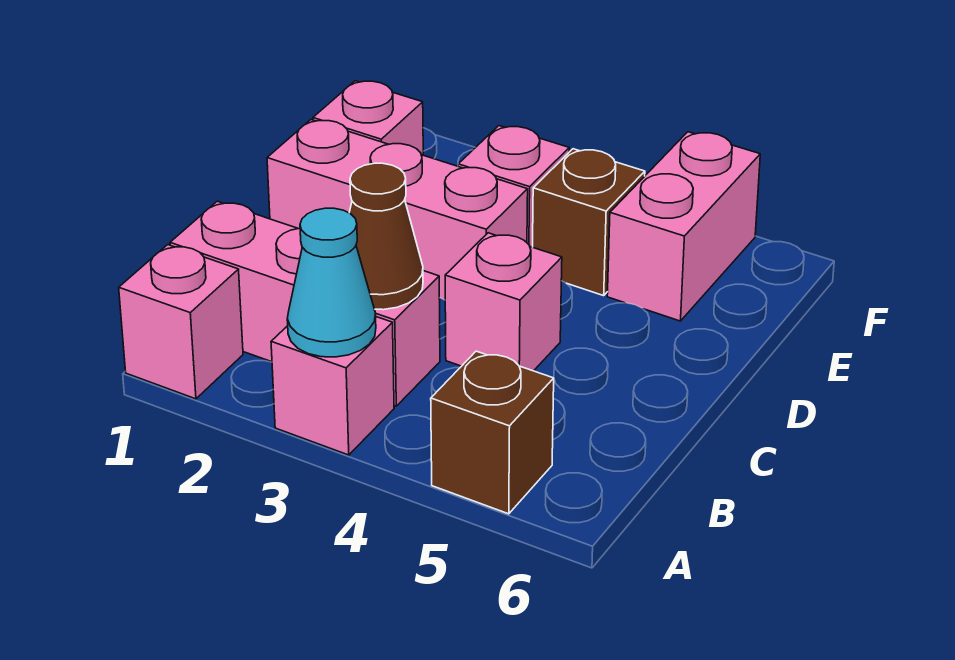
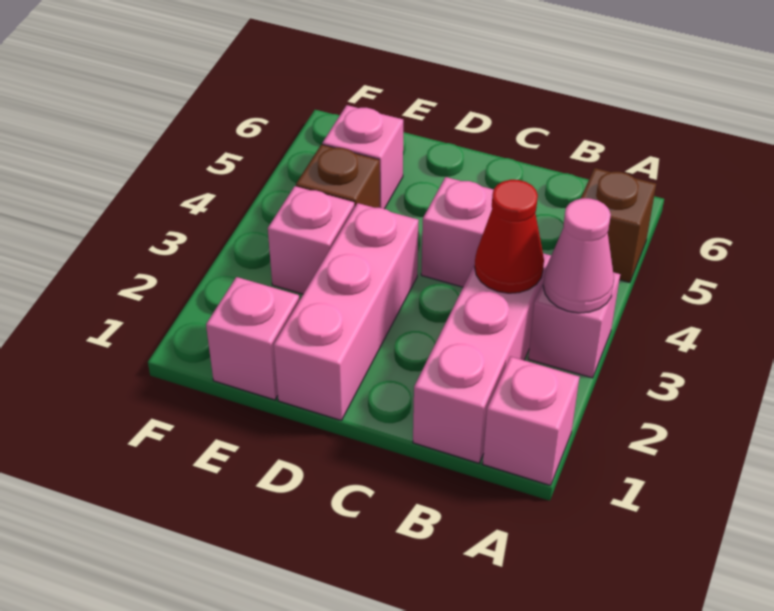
cyan cone A3 level 2 -> pink cone A3 level 2
brown cone B3 level 2 -> red cone B3 level 2
pink brick E5:F5 level 1 -> pink brick E5 level 1

